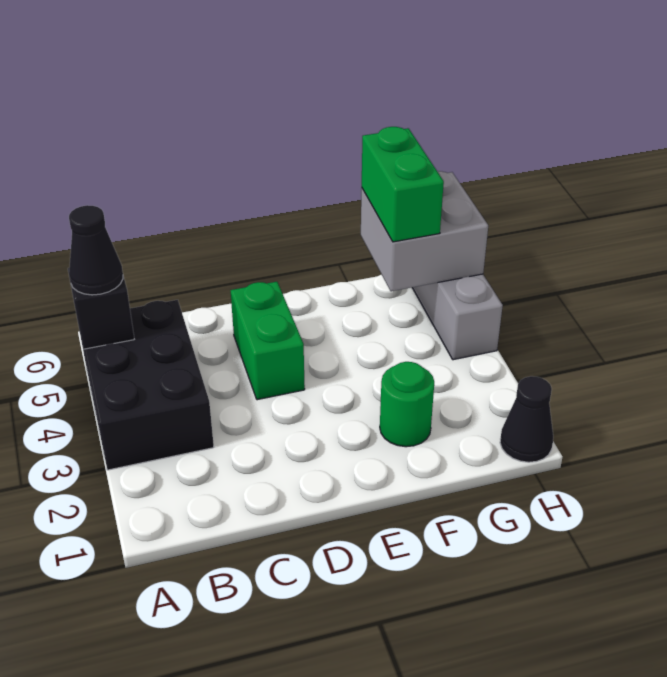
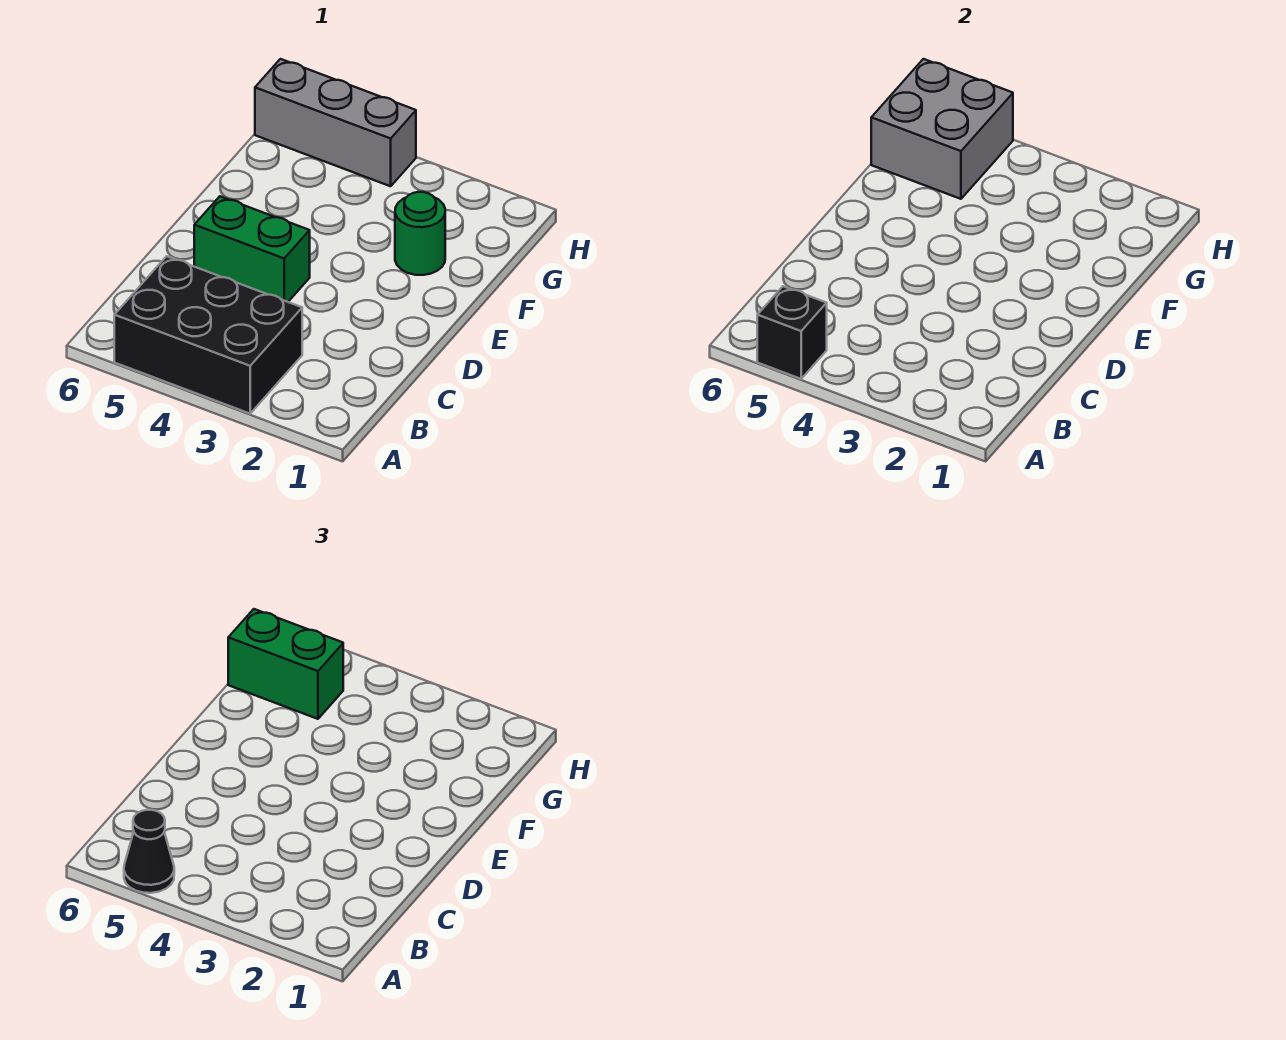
black cone H1 level 1 -> none

